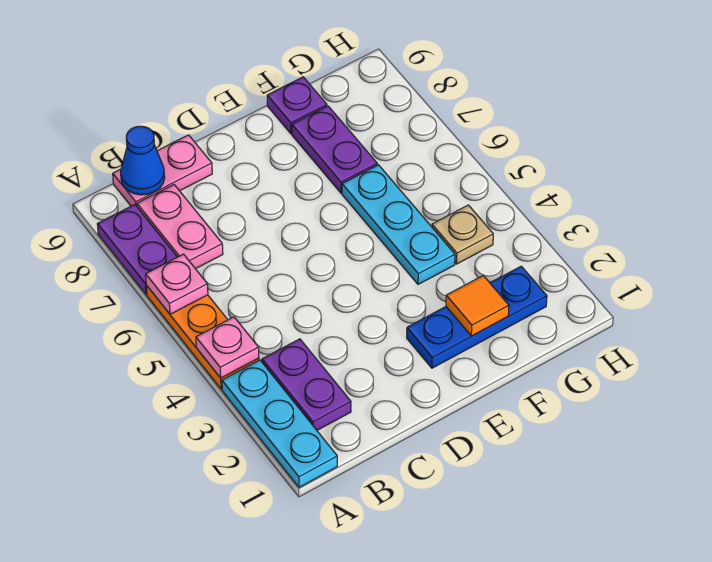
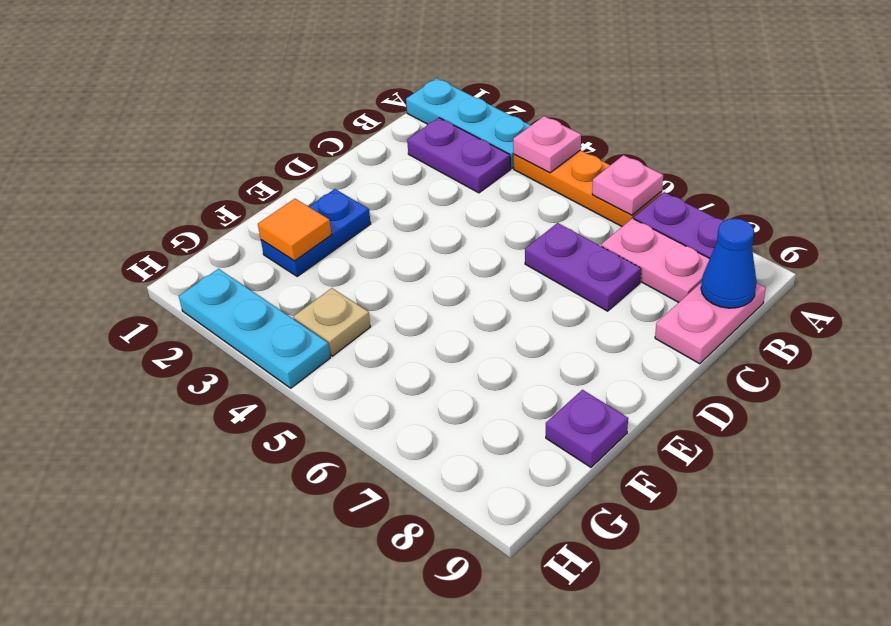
blue plate E2:G2 level 1 -> blue plate E2:F2 level 1
cyan plate F4:F6 level 1 -> cyan plate H2:H4 level 1
purple plate F7:F8 level 1 -> purple plate C6:C7 level 1

